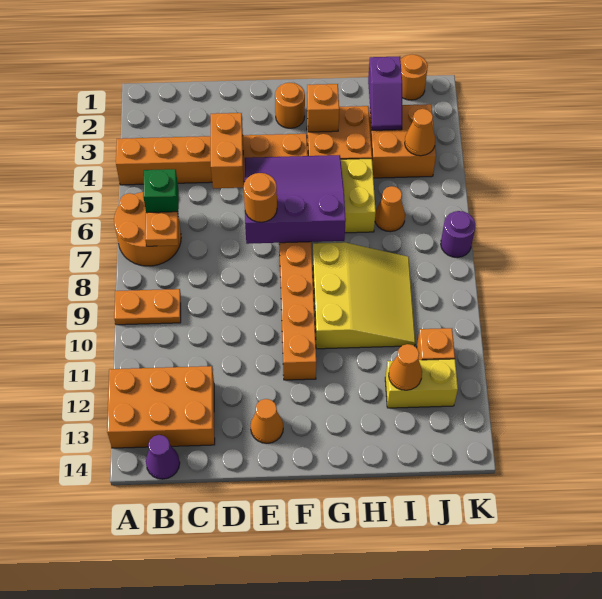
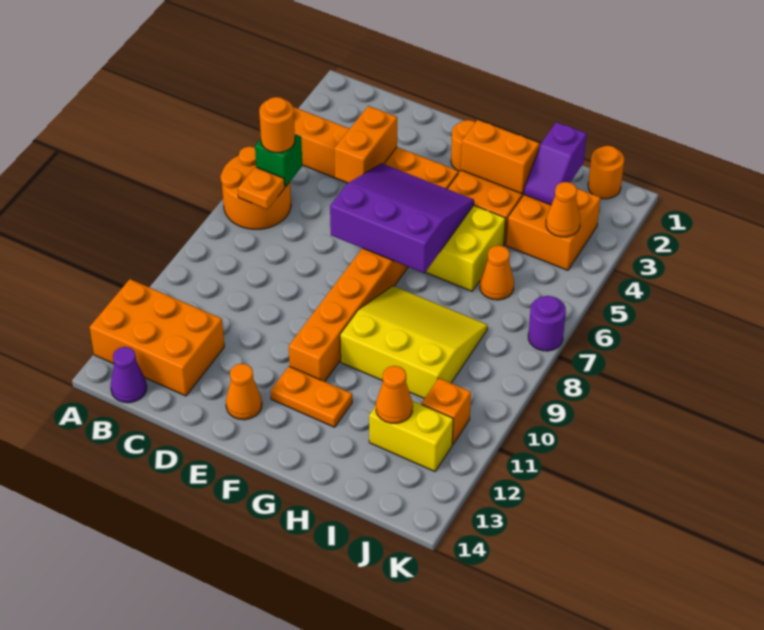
orange plate A9:B9 level 1 -> orange plate F12:G12 level 1
orange round brick E7 level 3 -> orange round brick B6 level 3
orange brick G3 level 2 -> orange brick G3:H3 level 2
yellow slope G8:I10 level 1 top G -> yellow slope G8:I10 level 1 top 10

